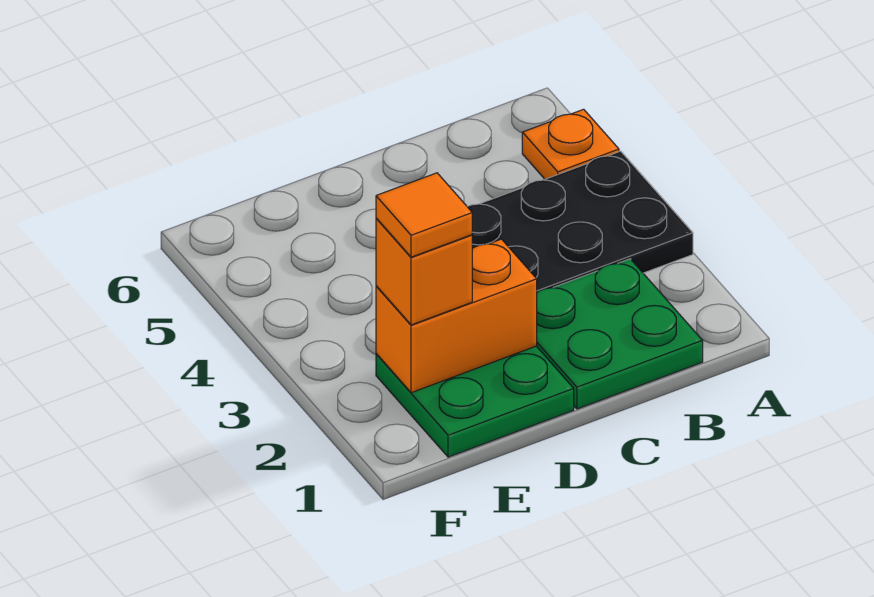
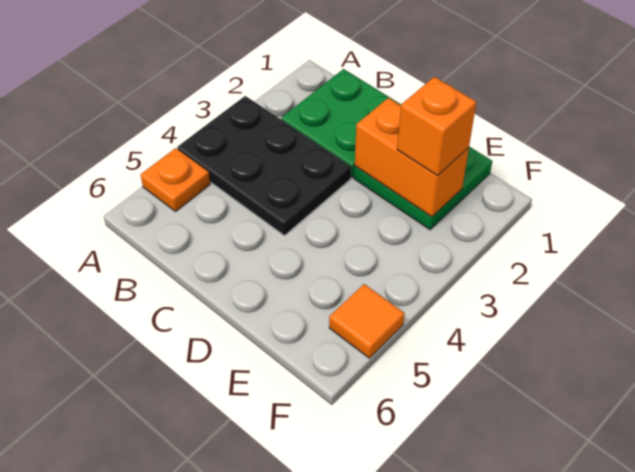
orange tile E2 level 4 -> orange tile F5 level 1

